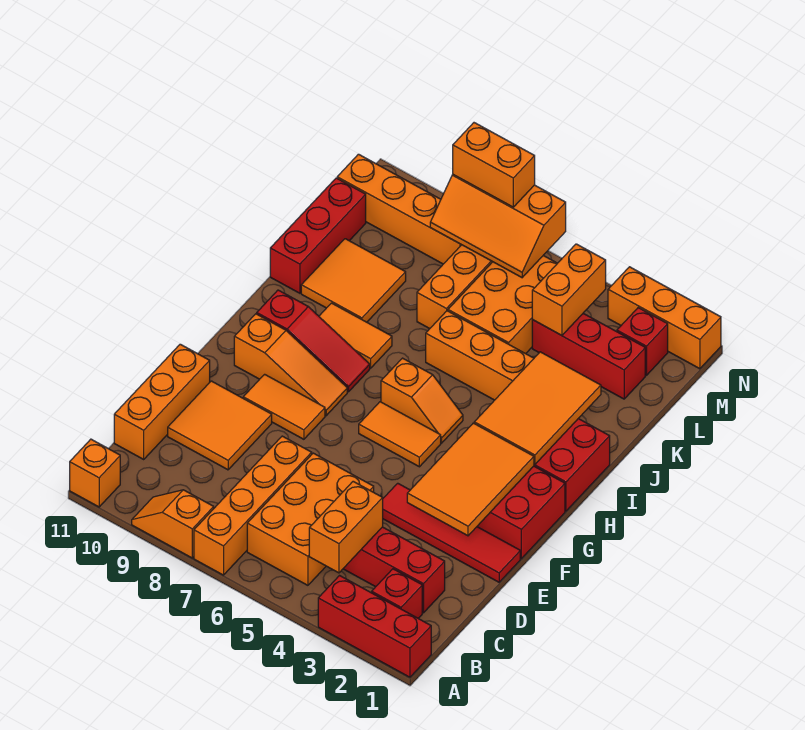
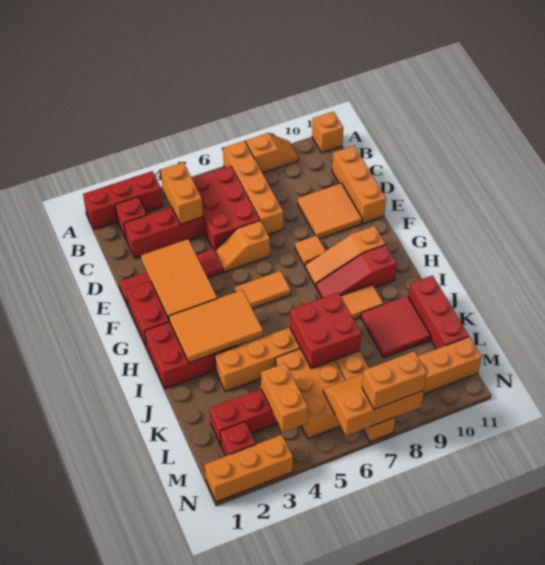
orange brick B5:D6 level 1 -> red brick B5:D6 level 1
orange tile F8:F9 level 1 -> orange tile F8 level 1
orange tile H2:J3 level 2 -> orange tile H2:I4 level 2
orange slope H5:H6 level 1 top 6 -> orange slope E5:E6 level 1 top 6
none -> red brick J6:K7 level 2
orange tile J9:K10 level 1 -> red tile J9:K10 level 1

